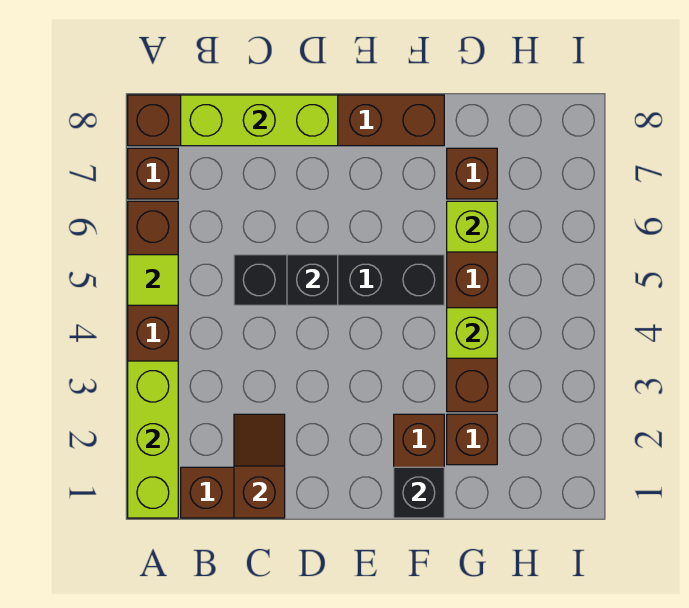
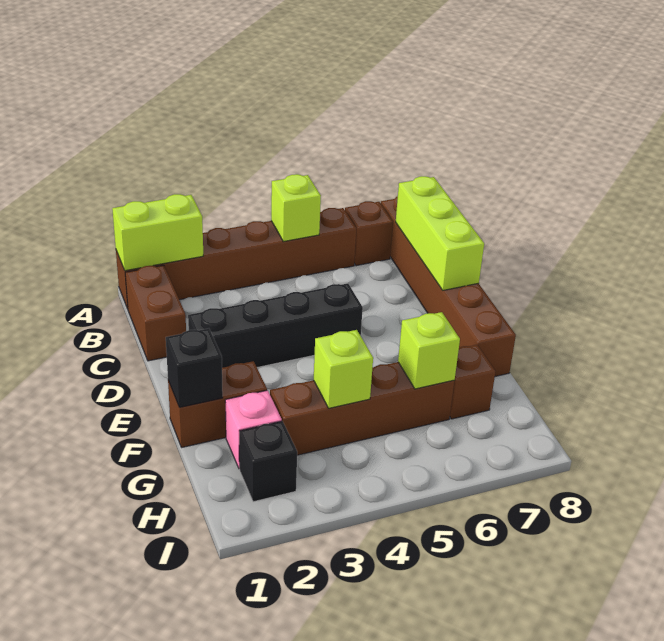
lime brick A1:A3 level 2 -> lime brick A1:A2 level 2
lime tile A5 level 2 -> lime brick A5 level 2
brown slope C1:C2 level 2 top 1 -> none
black brick C5:F5 level 1 -> black brick D2:D5 level 1
black brick D5 level 2 -> black brick H2 level 1
brown brick G2 level 1 -> pink brick G2 level 1

